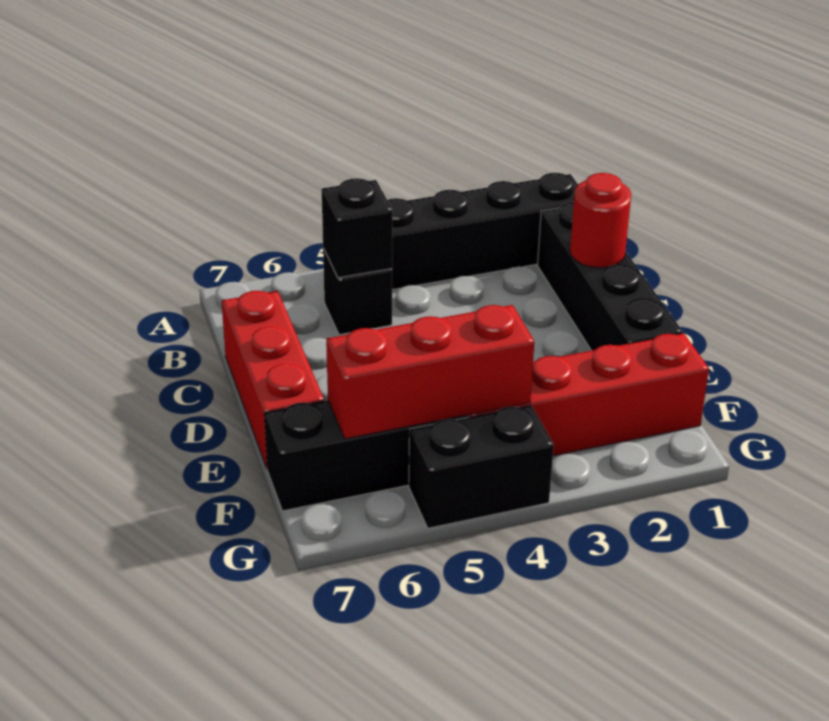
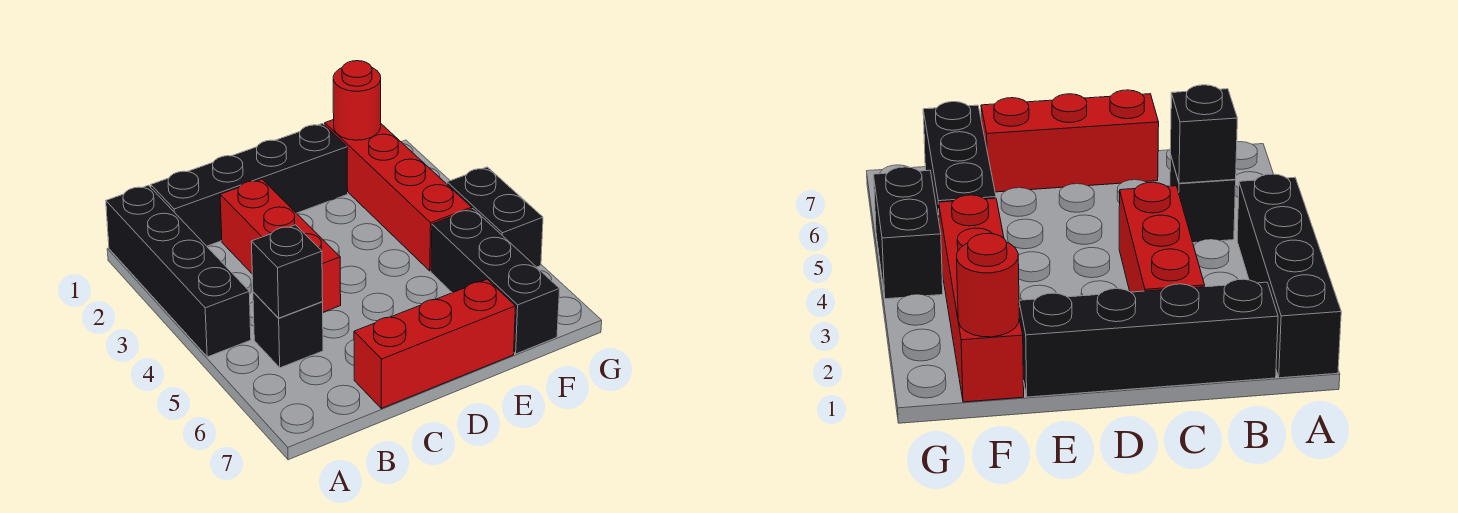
red round brick C1 level 2 -> red round brick F1 level 2
red brick F4:F6 level 2 -> red brick C2:C4 level 1

